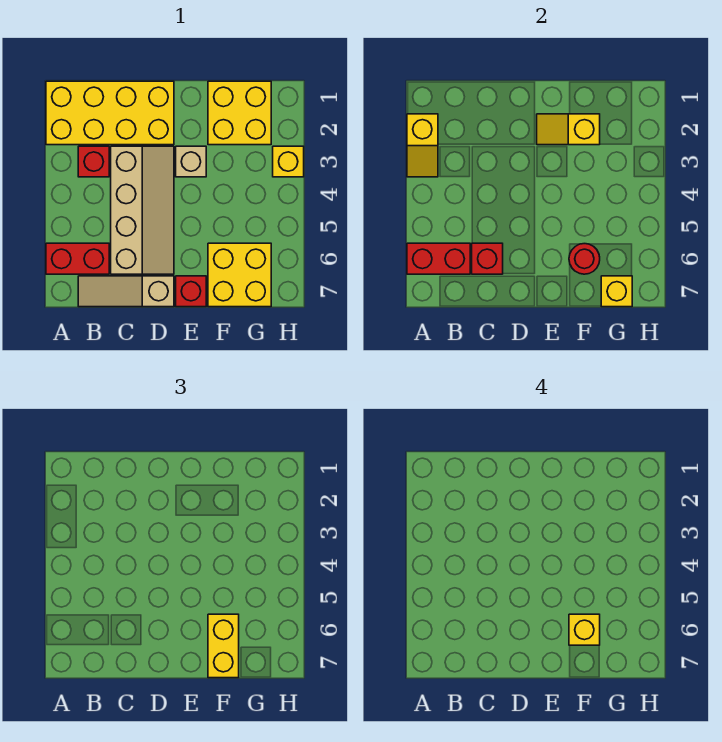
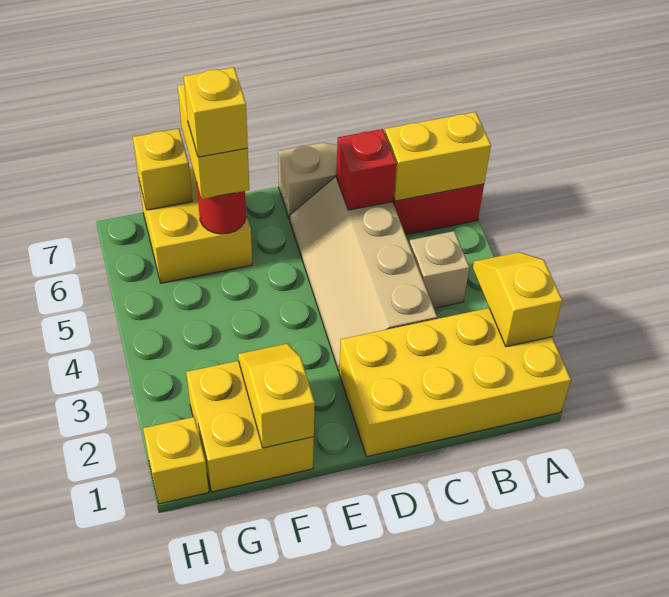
red brick A6:B6 level 2 -> yellow brick A6:B6 level 2
red brick B3 level 1 -> none
yellow slope E2:F2 level 2 top F -> yellow slope F1:F2 level 2 top 1
tan brick E3 level 1 -> tan brick B4 level 1
red brick E7 level 1 -> none
yellow brick H3 level 1 -> yellow brick H1 level 1

